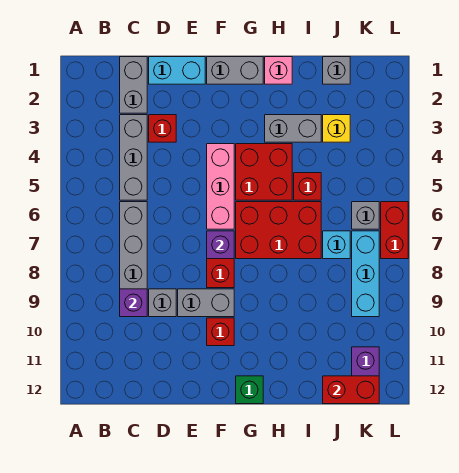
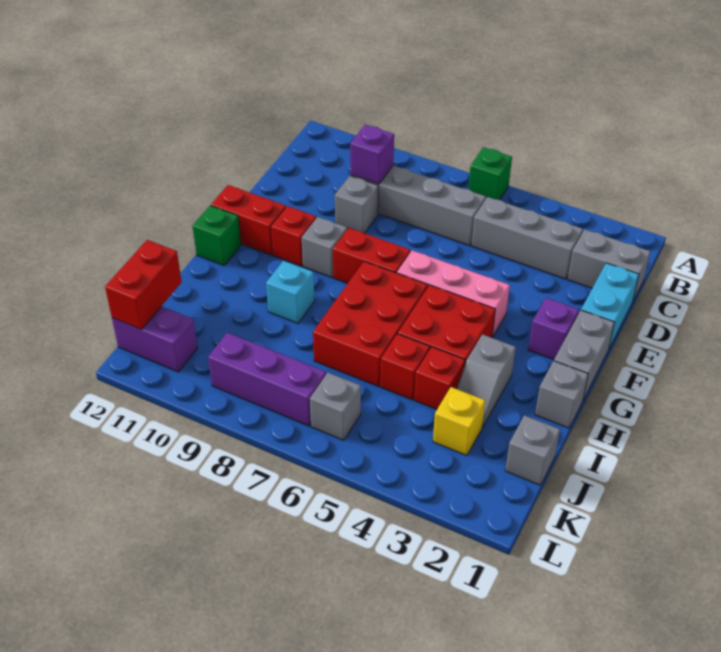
none -> green brick A6 level 1
red brick D3 level 1 -> red brick I4 level 1
grey brick E9:F9 level 1 -> grey brick F9 level 1
purple brick F7 level 2 -> purple brick F2 level 1
pink brick H1 level 1 -> grey brick H1 level 1
grey brick H3:I3 level 1 -> grey slope H3:I3 level 1 top H
cyan brick J7 level 1 -> cyan brick H9 level 1
cyan brick K7:K9 level 1 -> purple brick K7:K9 level 1
red brick L6:L7 level 1 -> red brick F11:F12 level 1

